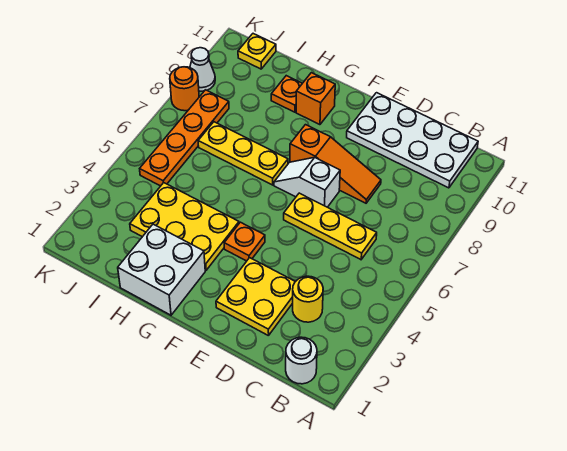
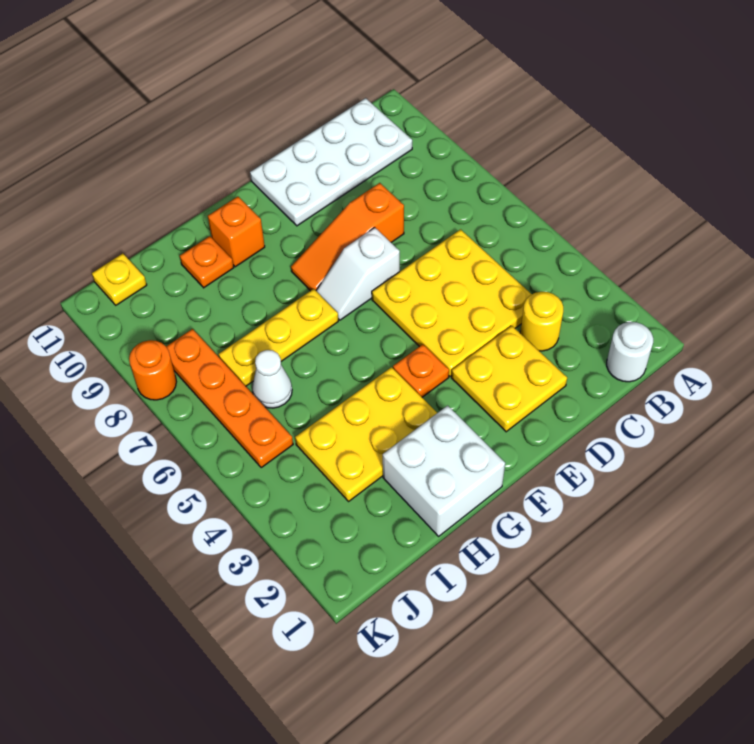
yellow plate C6:E6 level 1 -> yellow plate C4:E6 level 1
orange slope D8:F8 level 1 top F -> orange slope D8:F8 level 1 top D
white cone K9 level 1 -> white cone I6 level 1

